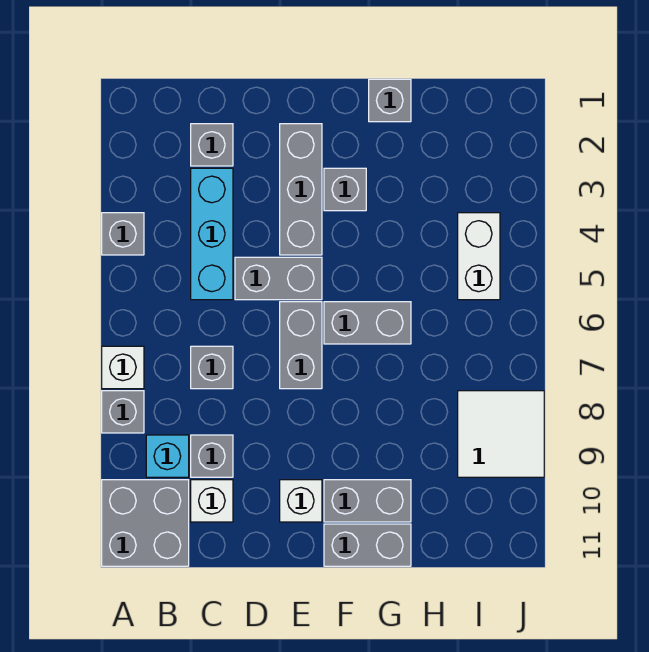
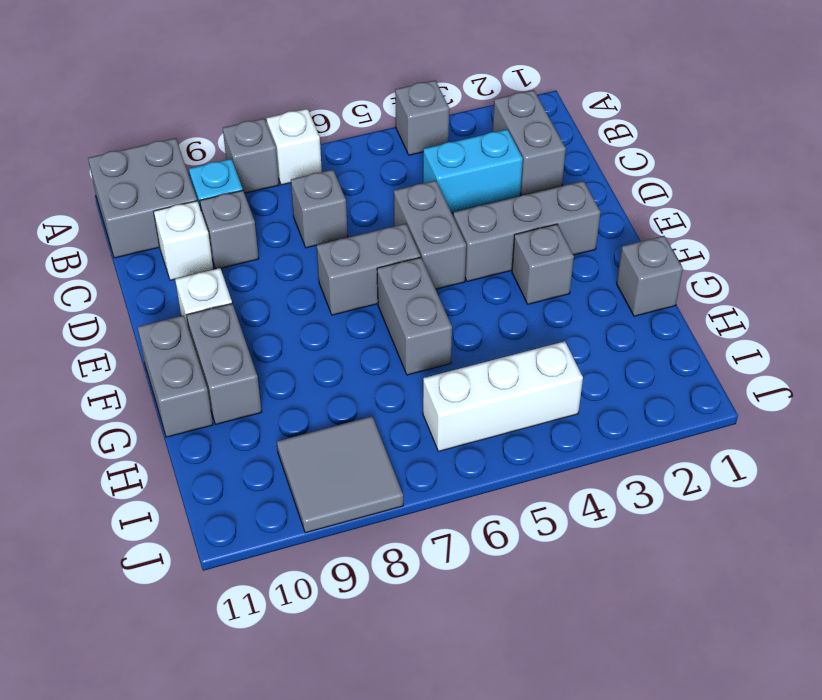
grey brick C2 level 1 -> grey brick B2:C2 level 1
cyan brick C3:C5 level 1 -> cyan brick C3:C4 level 1
white brick I4:I5 level 1 -> white brick I4:I6 level 1
white tile I8:J9 level 1 -> grey tile I8:J9 level 1

